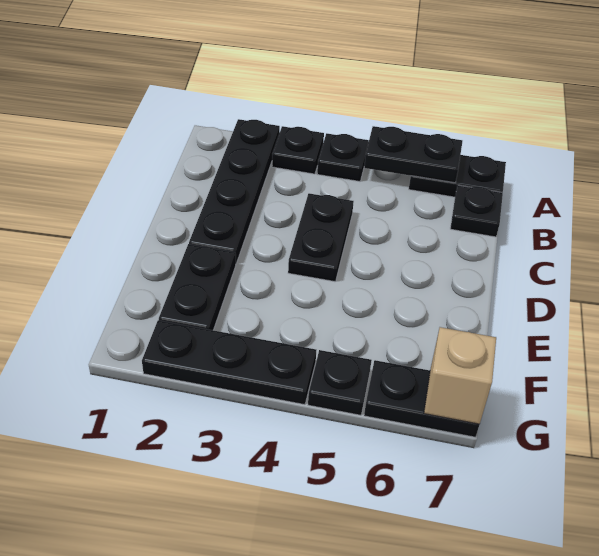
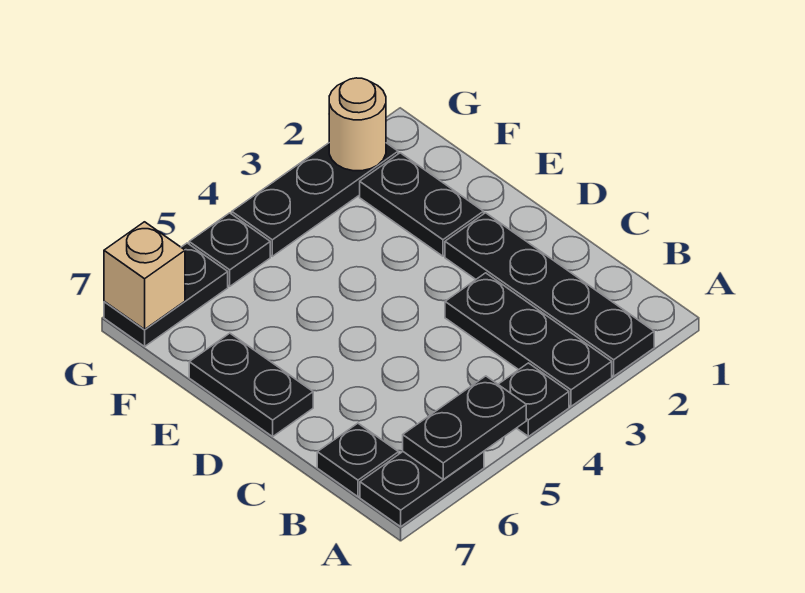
black plate A3 level 1 -> black plate A3:C3 level 1
black plate C4:D4 level 1 -> black plate D7:E7 level 1
none -> tan round brick G2 level 2

